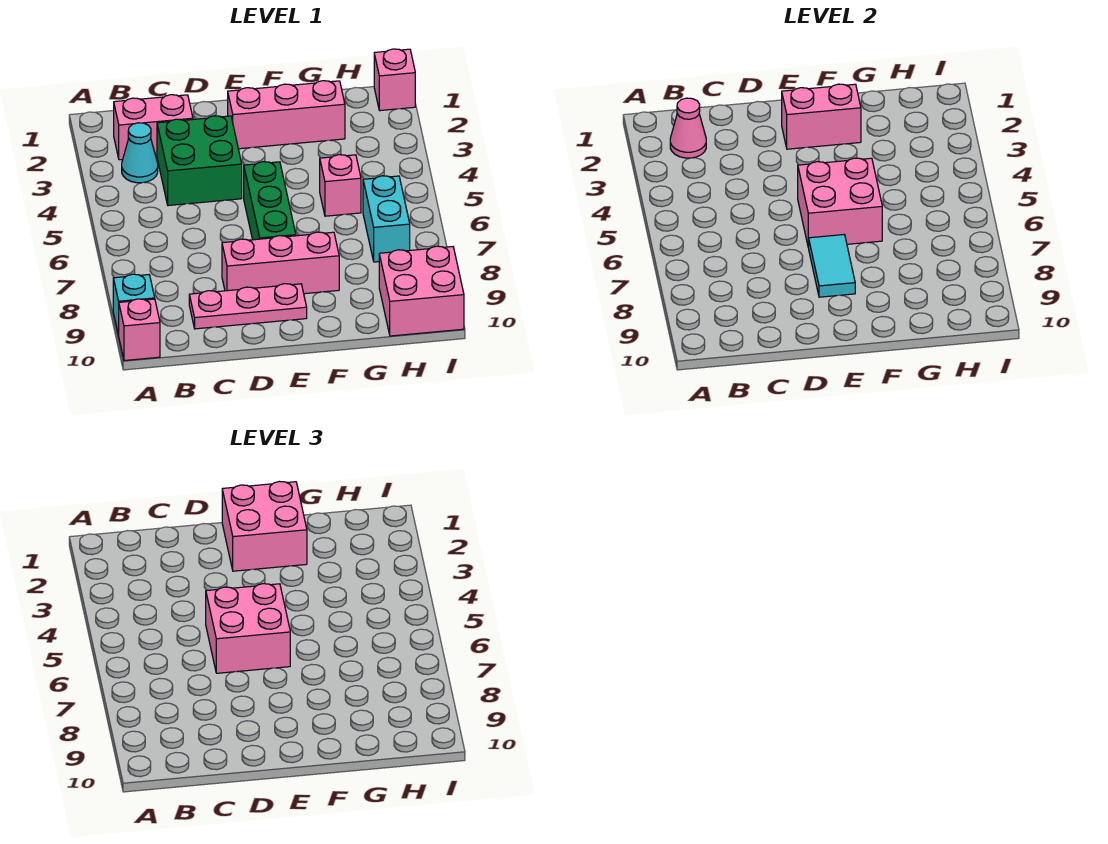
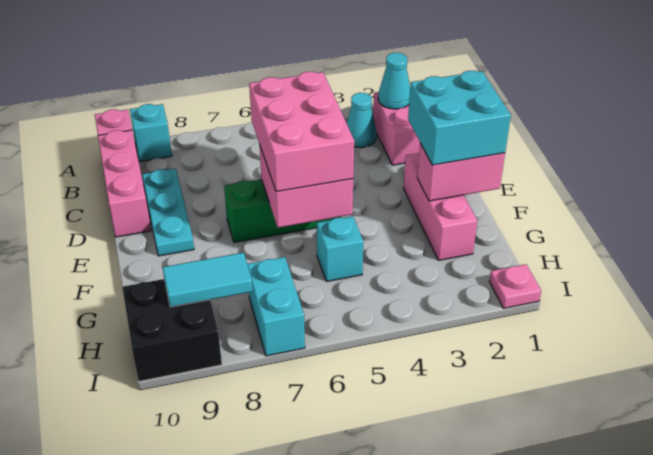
pink cone B2 level 2 -> cyan cone B2 level 2
green brick C3:D4 level 1 -> none
pink plate C9:E9 level 1 -> cyan plate C9:E9 level 1
pink brick D5:E6 level 3 -> pink brick D5:F6 level 3
pink brick D8:F8 level 1 -> pink brick B10:D10 level 1
pink brick E1:F2 level 3 -> cyan brick E1:F2 level 3
pink brick E2:F2 level 2 -> pink brick F1:F2 level 2
cyan tile E7:E8 level 2 -> cyan tile H8:H9 level 2
pink brick G5 level 1 -> cyan brick G5 level 1
cyan brick H6:H7 level 1 -> cyan brick H7:I7 level 1
pink brick H9:I10 level 1 -> black brick H9:I10 level 1
pink brick I1 level 1 -> pink plate I1 level 1

